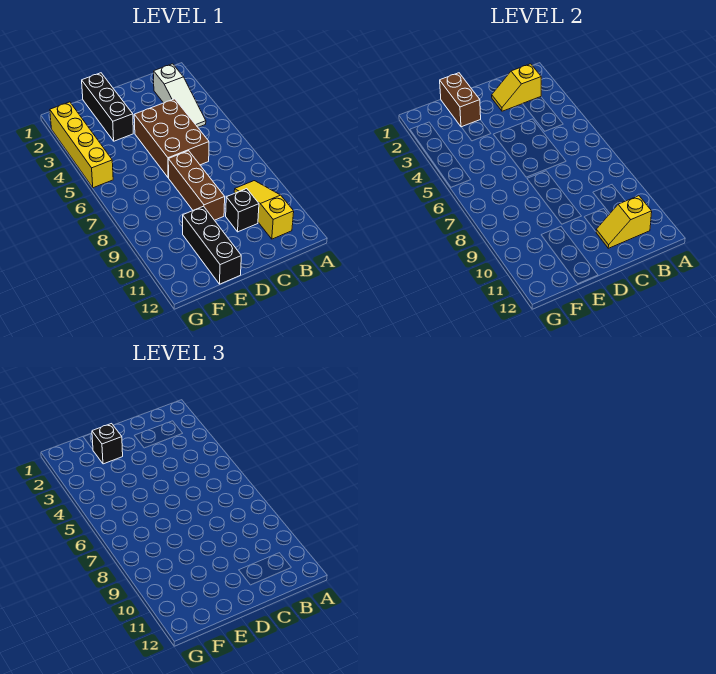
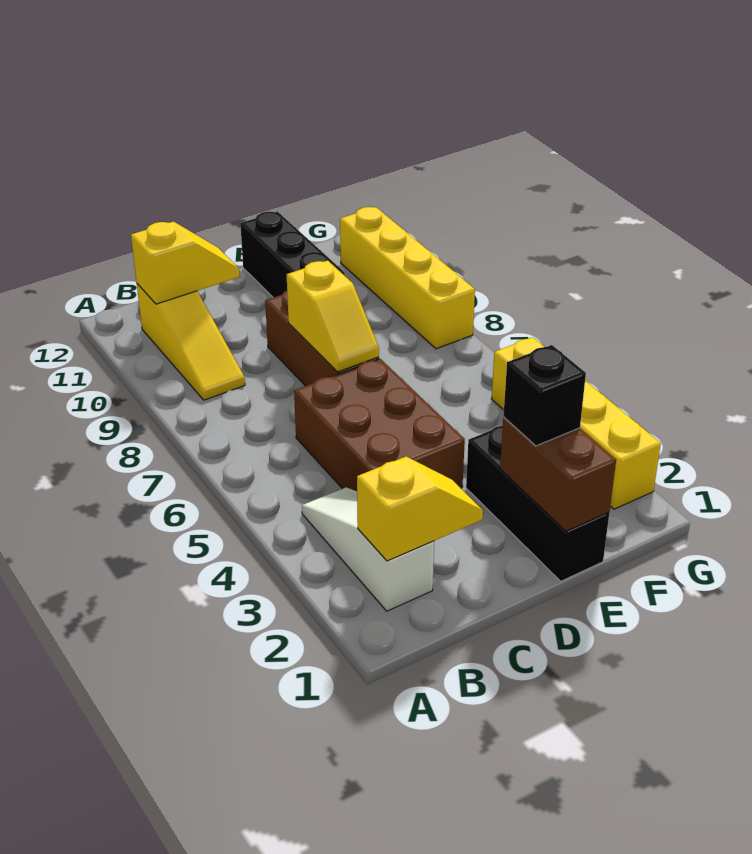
black brick C10 level 1 -> none
none -> yellow slope D7:D8 level 2 top 8
none -> yellow brick G8:G11 level 1

